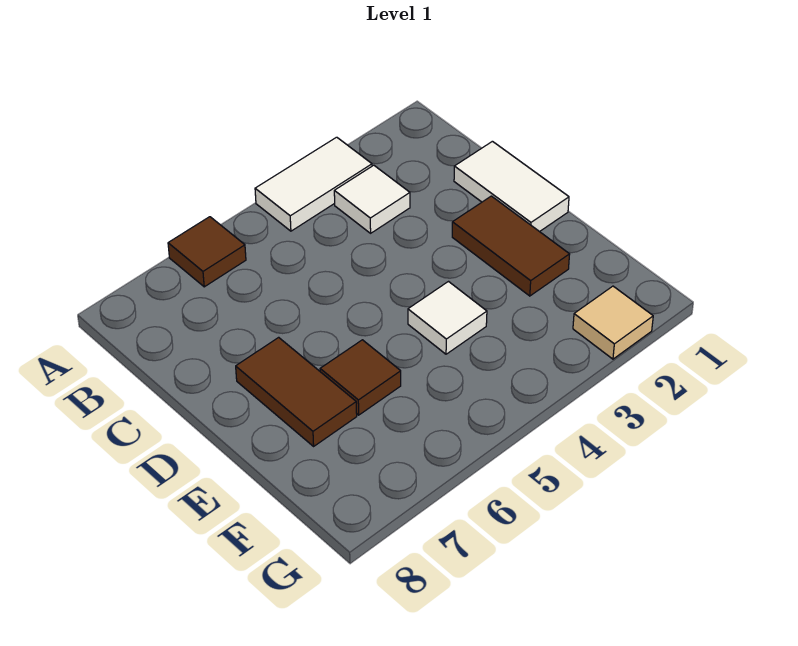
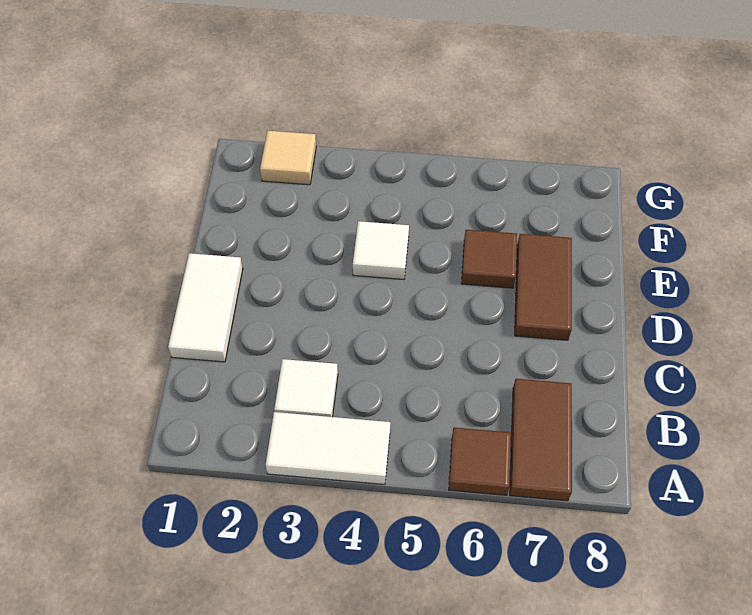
brown tile D2:E2 level 1 -> brown tile A7:B7 level 1

